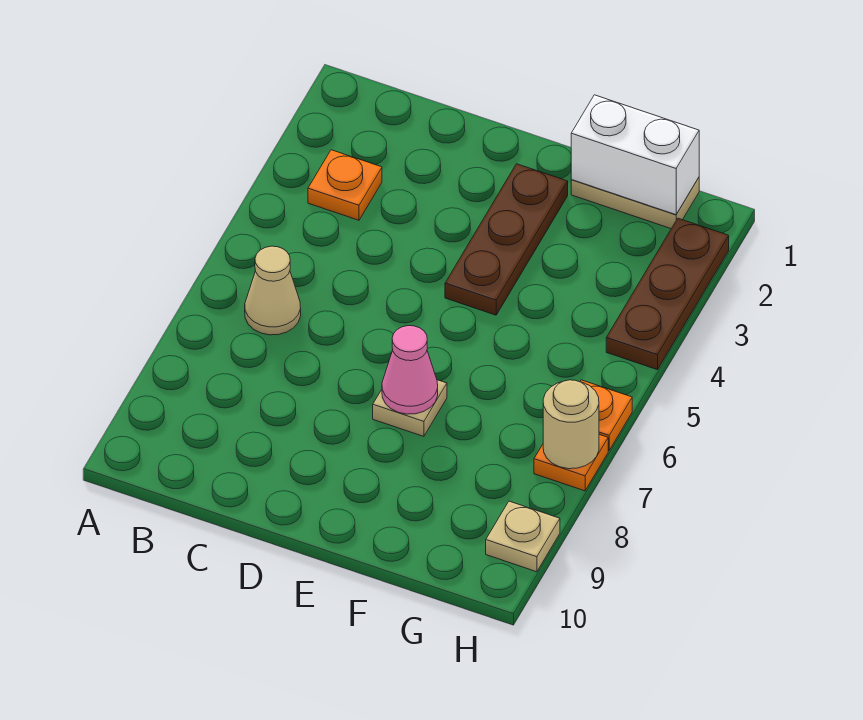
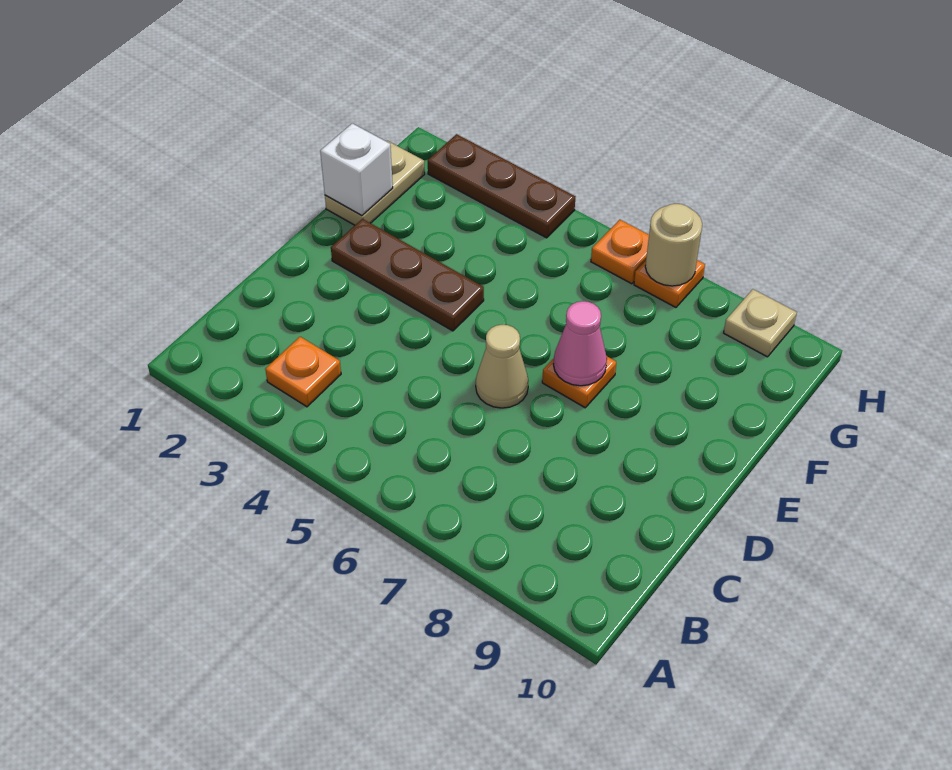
tan cone B6 level 1 -> tan cone D6 level 1
tan plate E7 level 1 -> orange plate E7 level 1
white brick F1:G1 level 2 -> white brick F1 level 2

